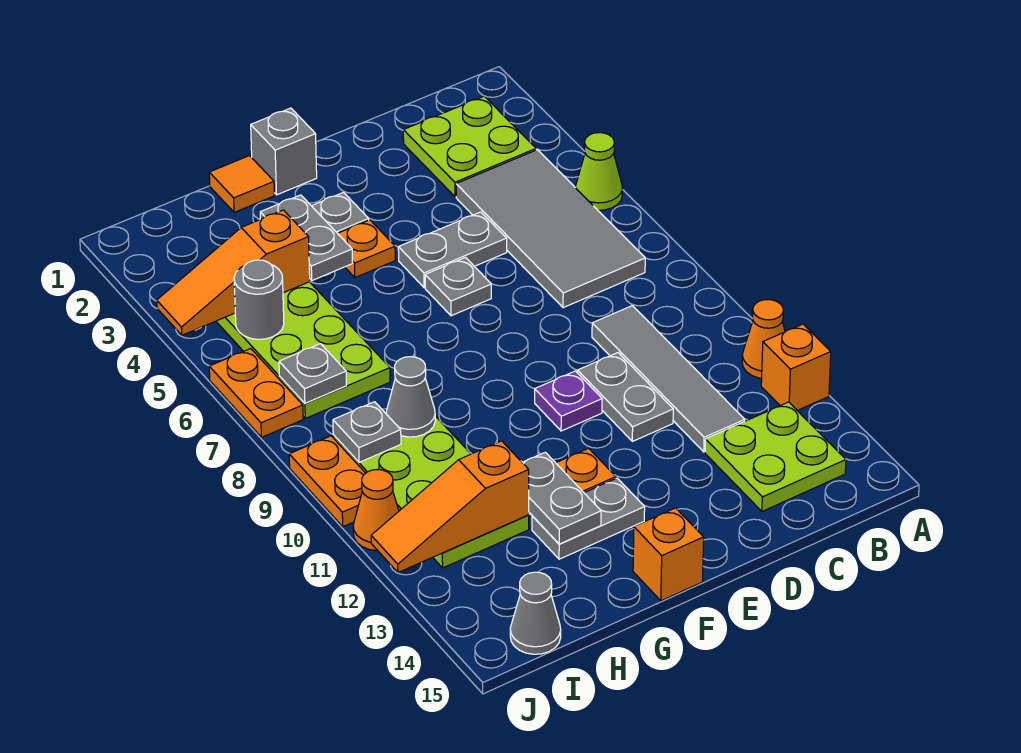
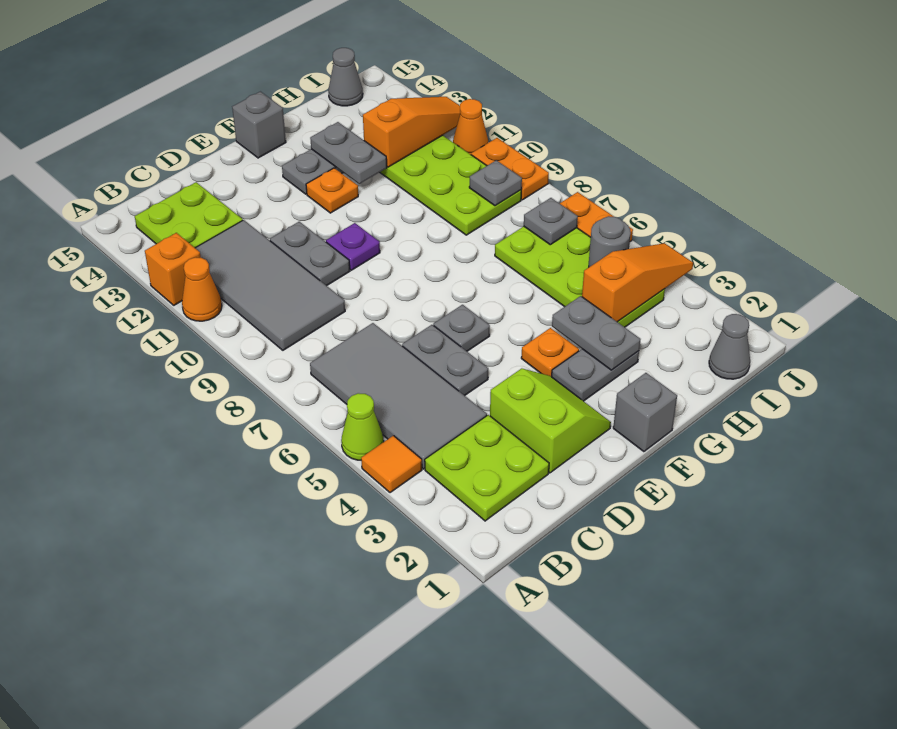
grey tile C9:C12 level 1 -> grey tile B9:C12 level 1
none -> lime slope D2:E3 level 1 top D
grey plate D5:E5 level 1 -> grey plate D5:D6 level 1
orange brick F15 level 1 -> grey brick F15 level 1
orange tile G1 level 1 -> orange tile A4 level 1
grey cone H9 level 2 -> grey cone I1 level 1

